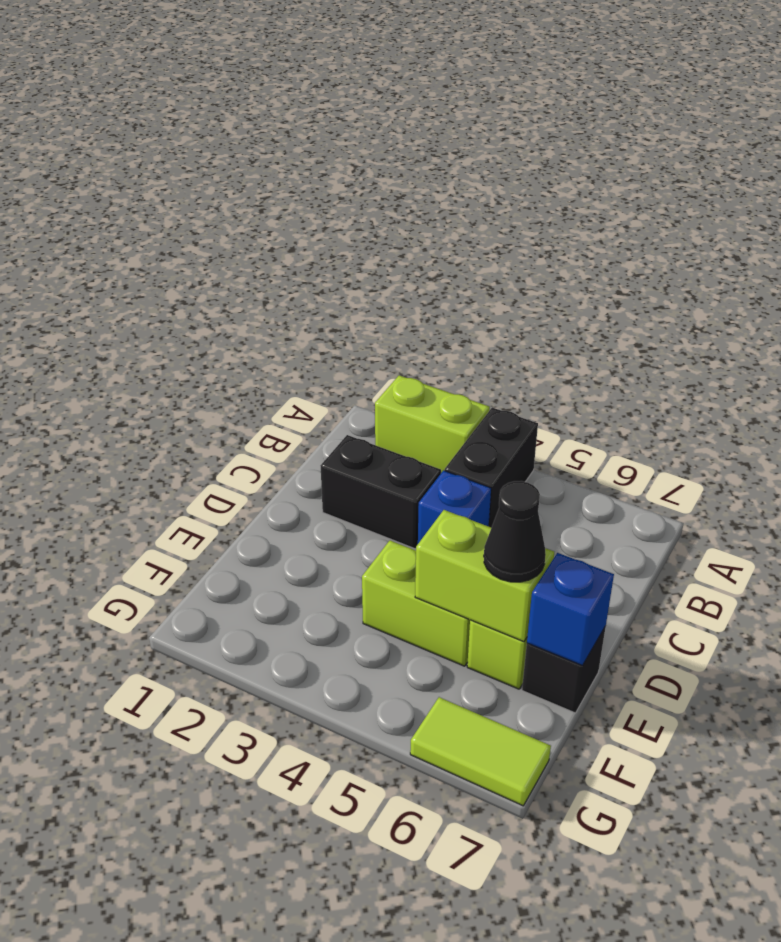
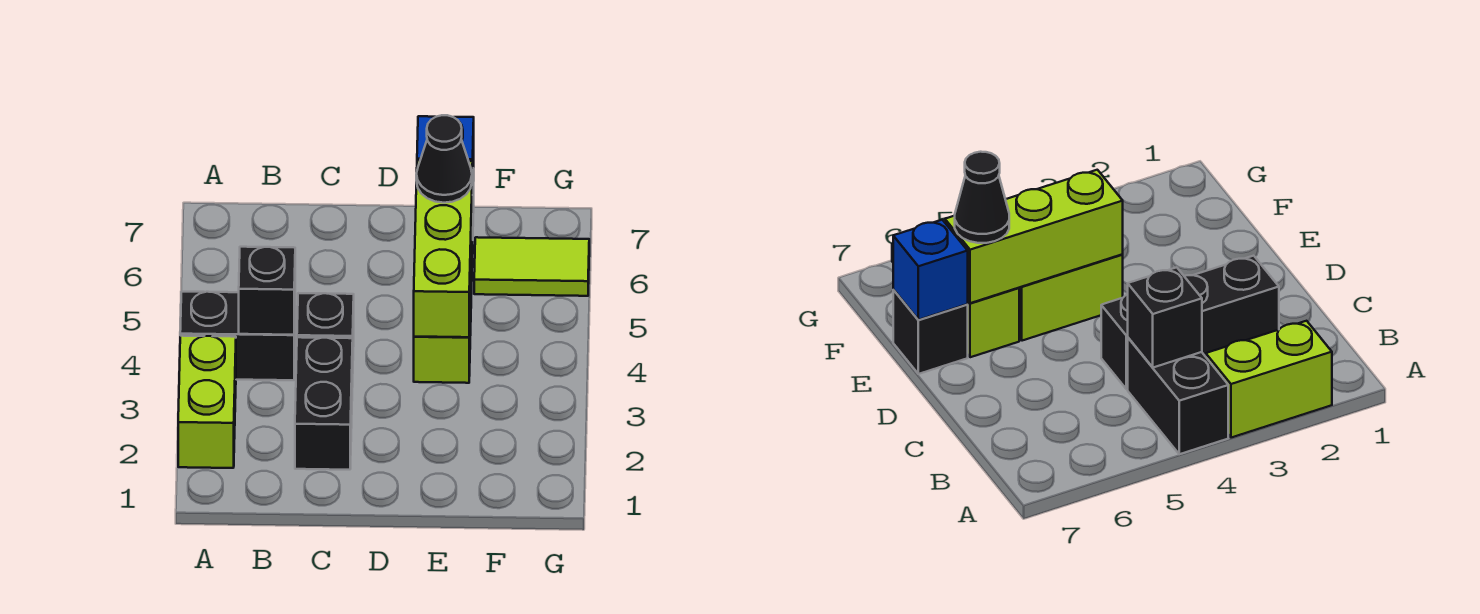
none -> black brick B4 level 2
blue brick C4 level 1 -> black brick C4 level 1
lime brick E5:E6 level 2 -> lime brick E4:E6 level 2
lime tile G6:G7 level 1 -> lime tile F6:G6 level 1

